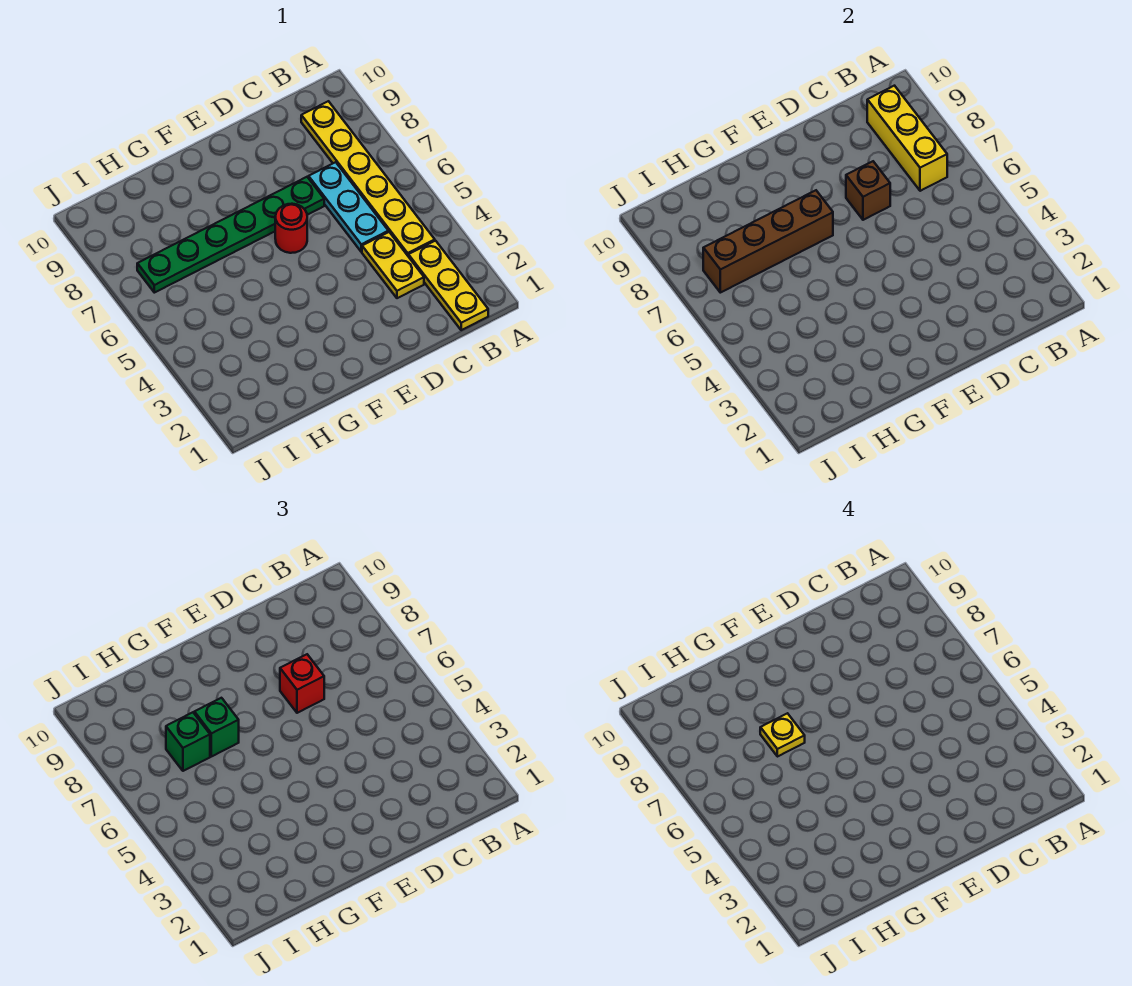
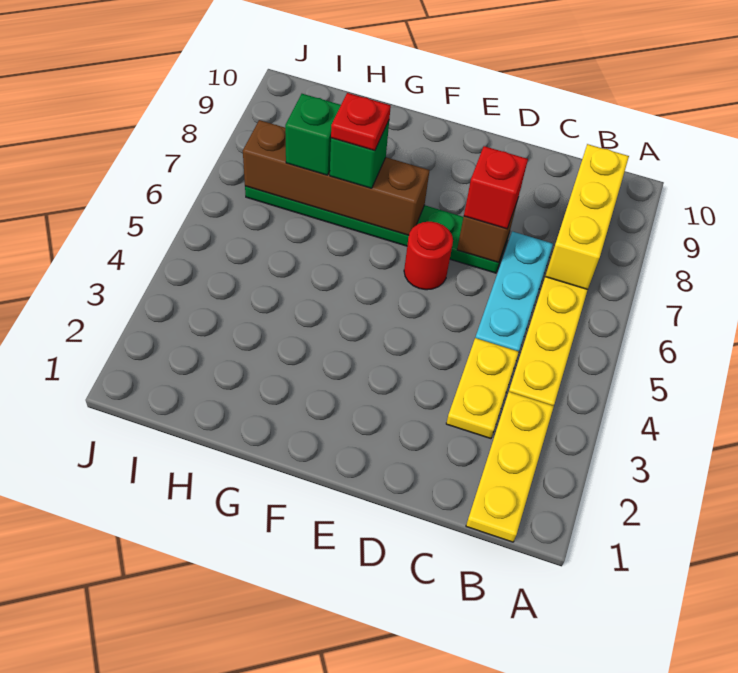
yellow plate G7 level 4 -> red plate G7 level 4

